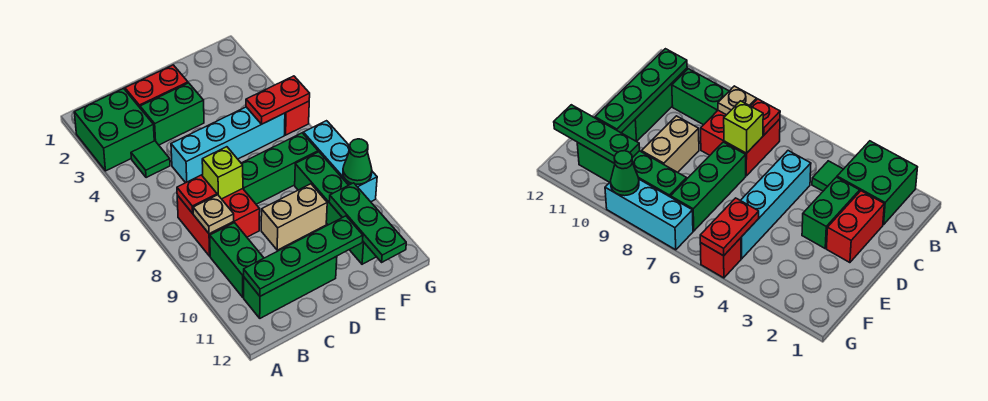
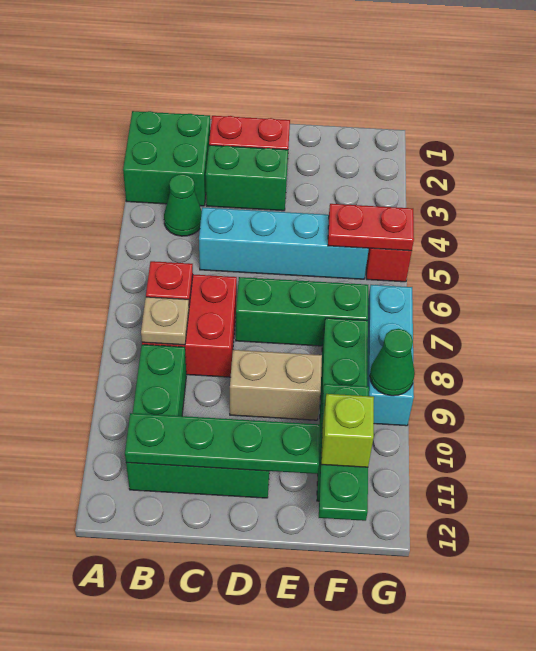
green tile B4 level 1 -> green cone B4 level 1
lime brick C7 level 2 -> lime brick F11 level 3

